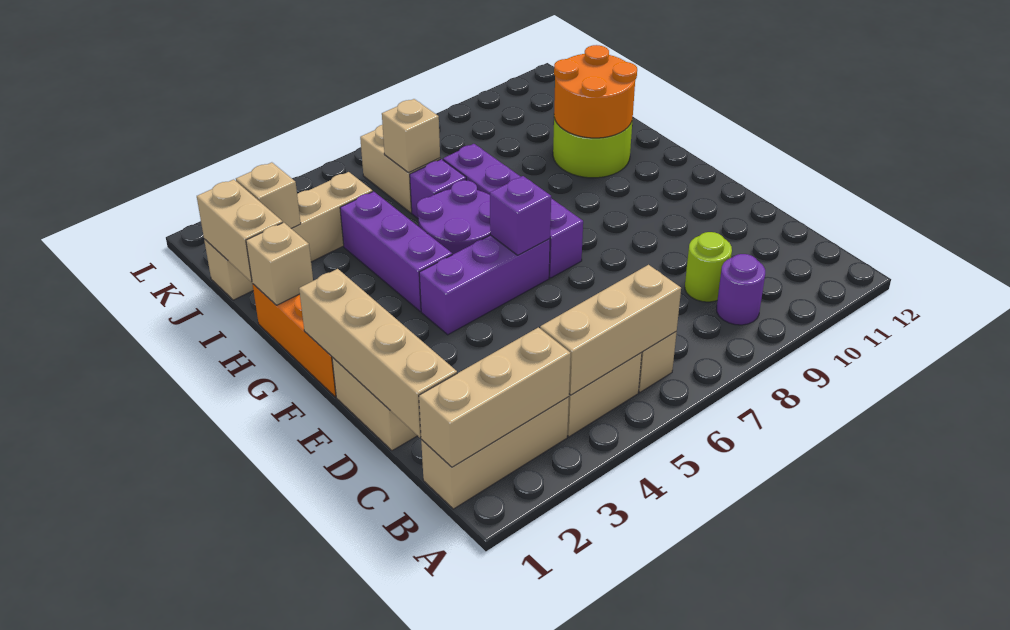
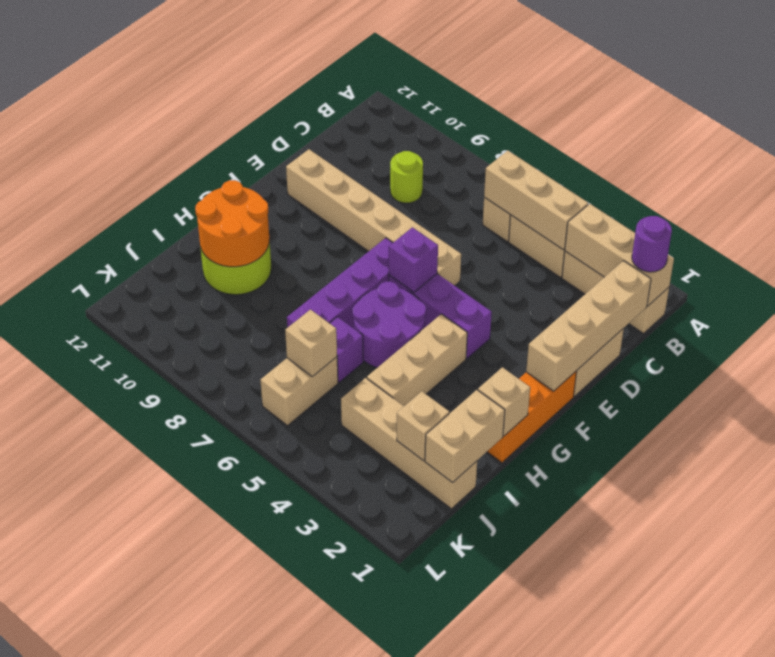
purple round brick B9 level 1 -> purple round brick B1 level 3
none -> tan brick E6:E11 level 1
purple brick G4:I4 level 1 -> tan brick G4:I4 level 1

